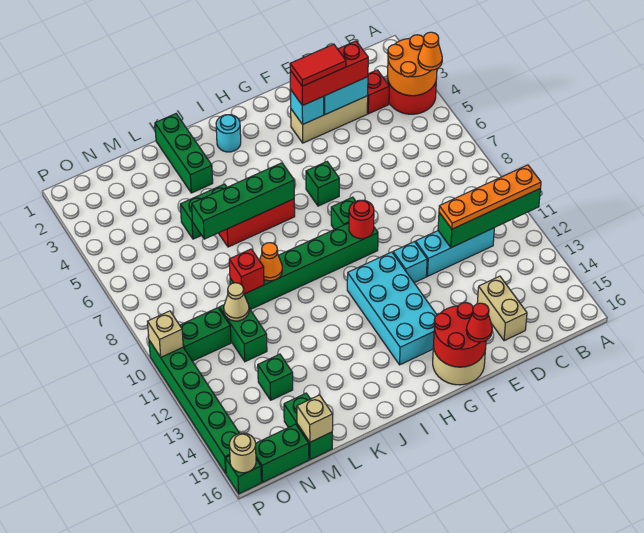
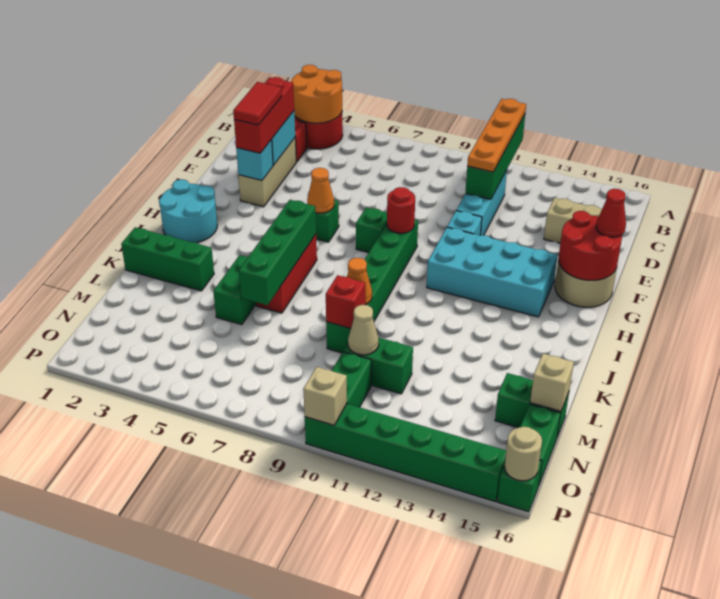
orange cone A4 level 3 -> orange cone G6 level 2
cyan round brick I2 level 1 -> cyan round brick H1:I2 level 1
green brick M13 level 1 -> none

